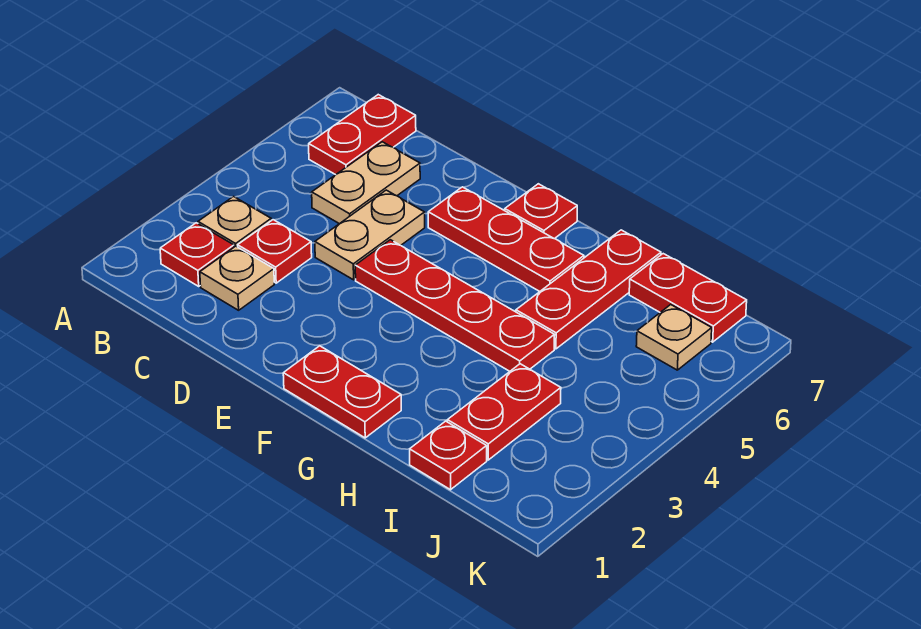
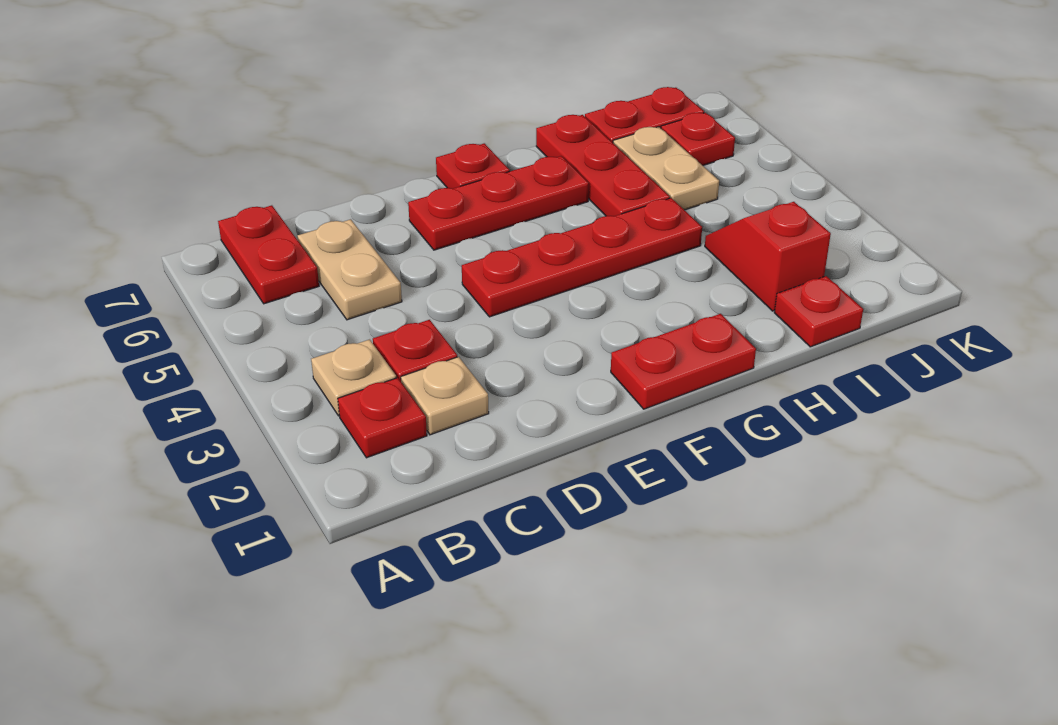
tan plate D4:D5 level 1 -> tan plate I5:I6 level 1
red plate I2:I3 level 1 -> red slope I2:I3 level 1 top 2
tan plate J6 level 1 -> red plate J6 level 1

